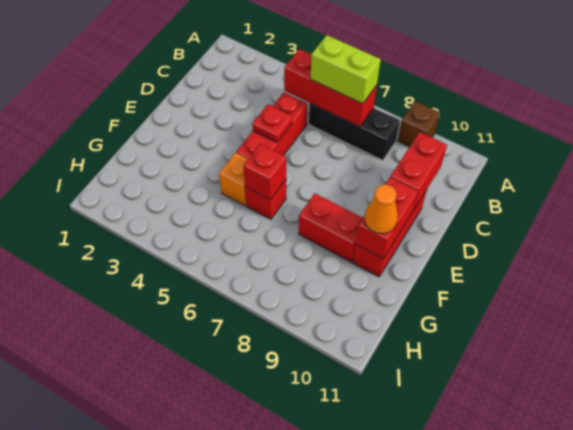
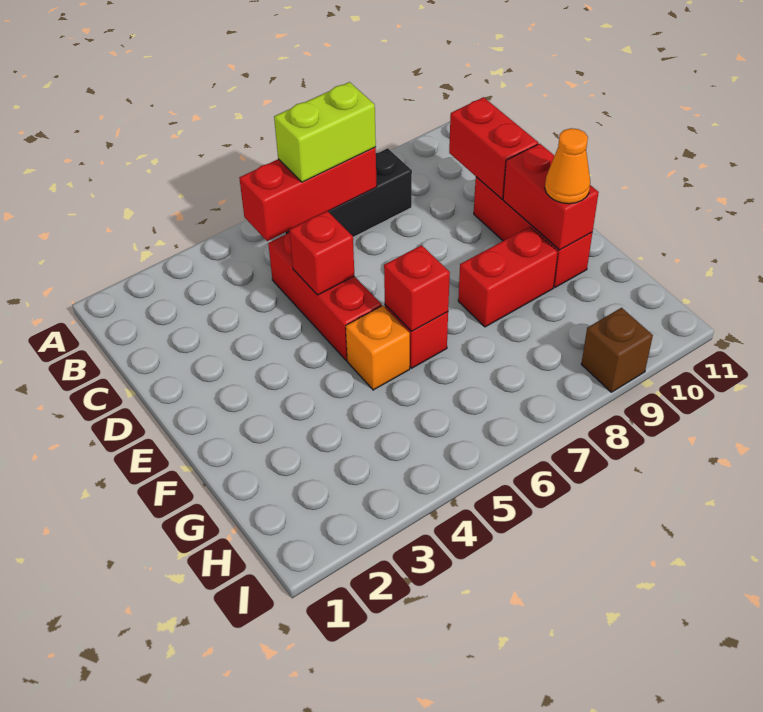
brown brick A9 level 1 -> brown brick I9 level 1
red plate D5 level 2 -> red brick D5 level 2

